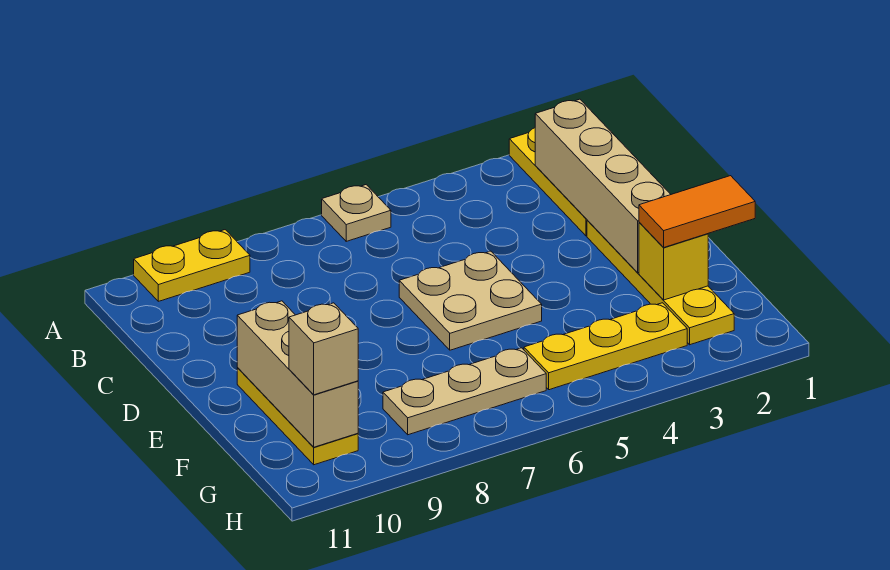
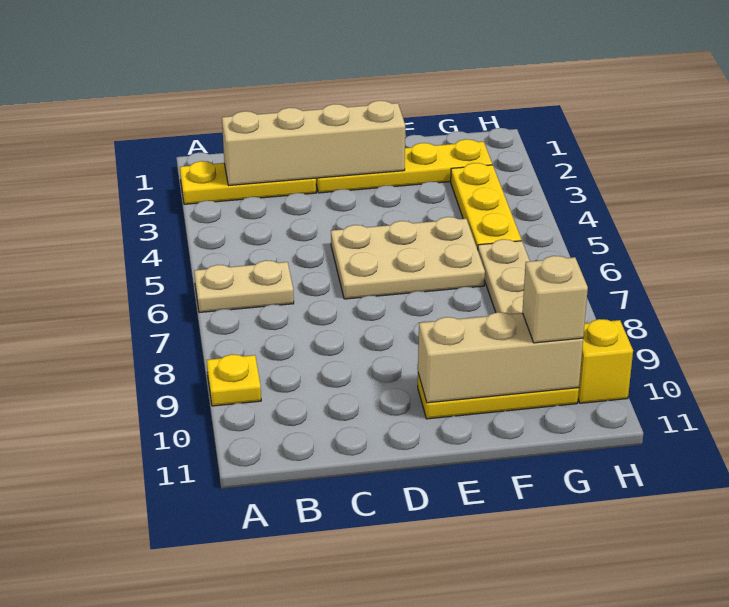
tan plate A6 level 1 -> tan plate A6:B6 level 1
yellow plate A9:A10 level 1 -> yellow plate A9 level 1
tan plate D5:E6 level 1 -> tan plate D5:F6 level 1
orange tile F1:F2 level 3 -> none
yellow brick F2 level 2 -> yellow brick H10 level 1

